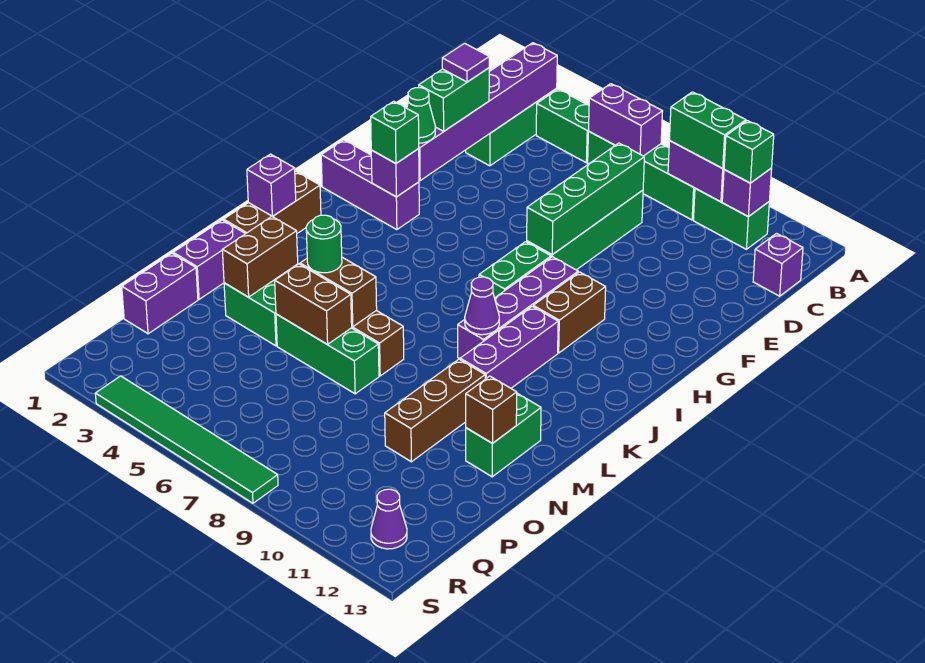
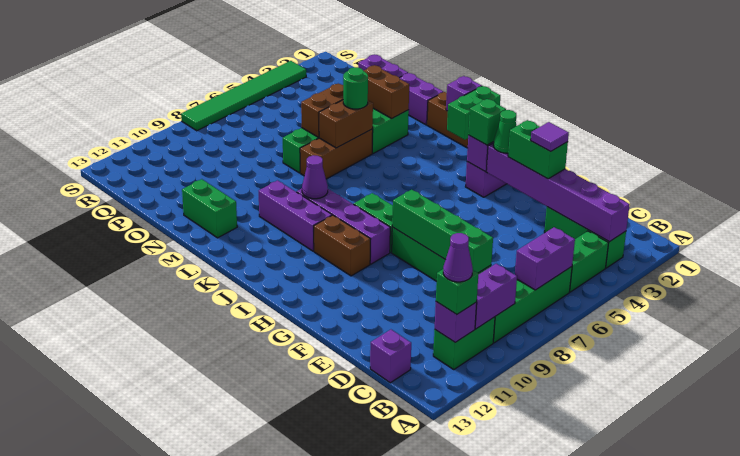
green brick B9:B10 level 3 -> green brick J1:J2 level 2
brown brick M10:O10 level 1 -> none
brown brick N12 level 2 -> none
purple cone R12 level 1 -> purple cone B11 level 4

